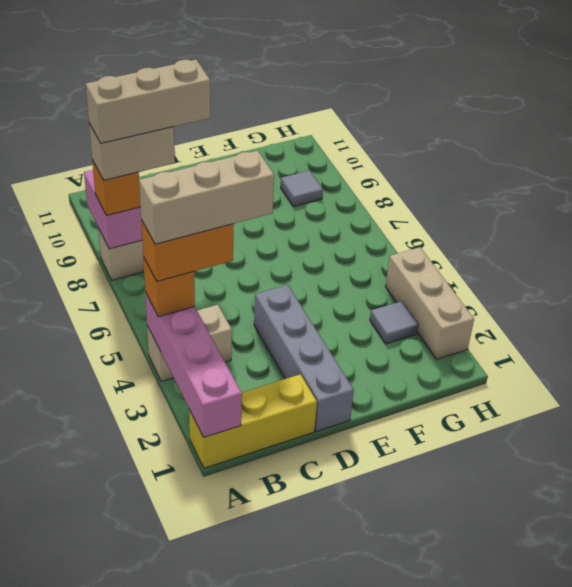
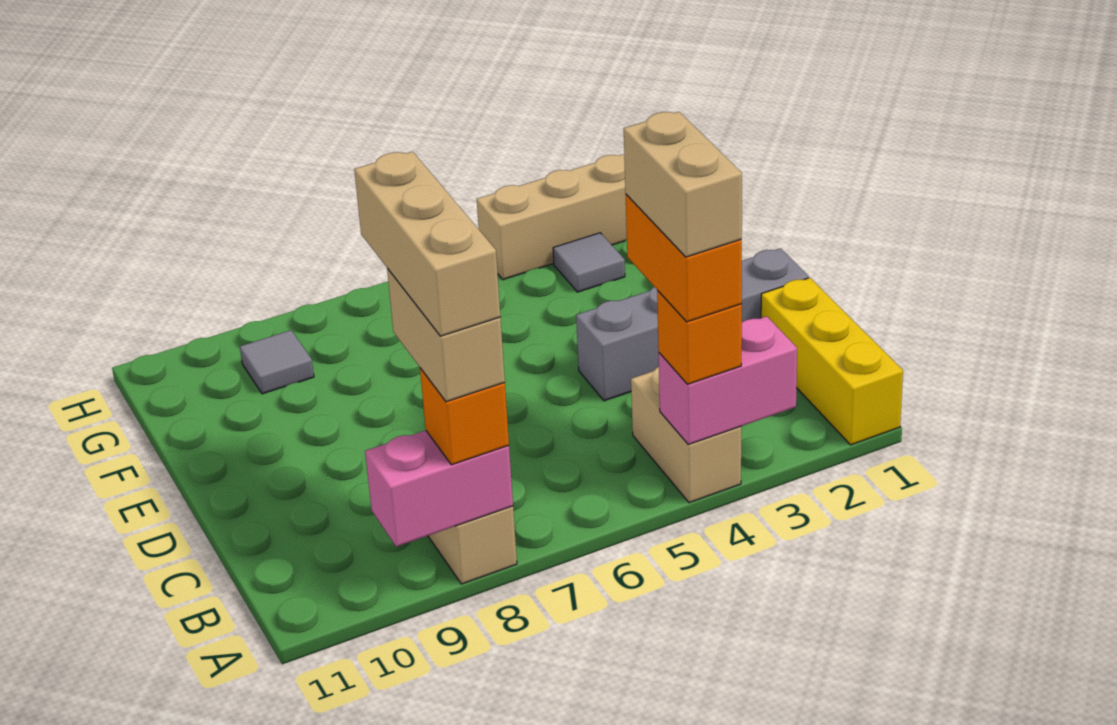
pink brick A1:A4 level 2 -> pink brick A3:A4 level 2
tan brick A4:C4 level 5 -> tan brick A4:B4 level 5

